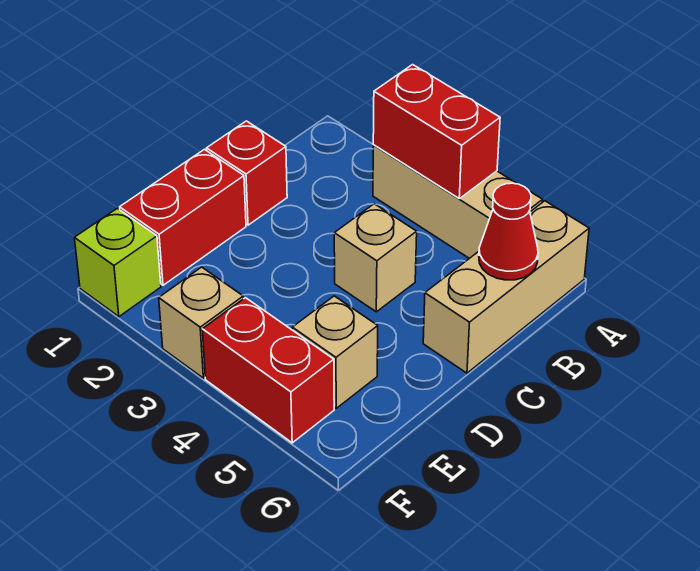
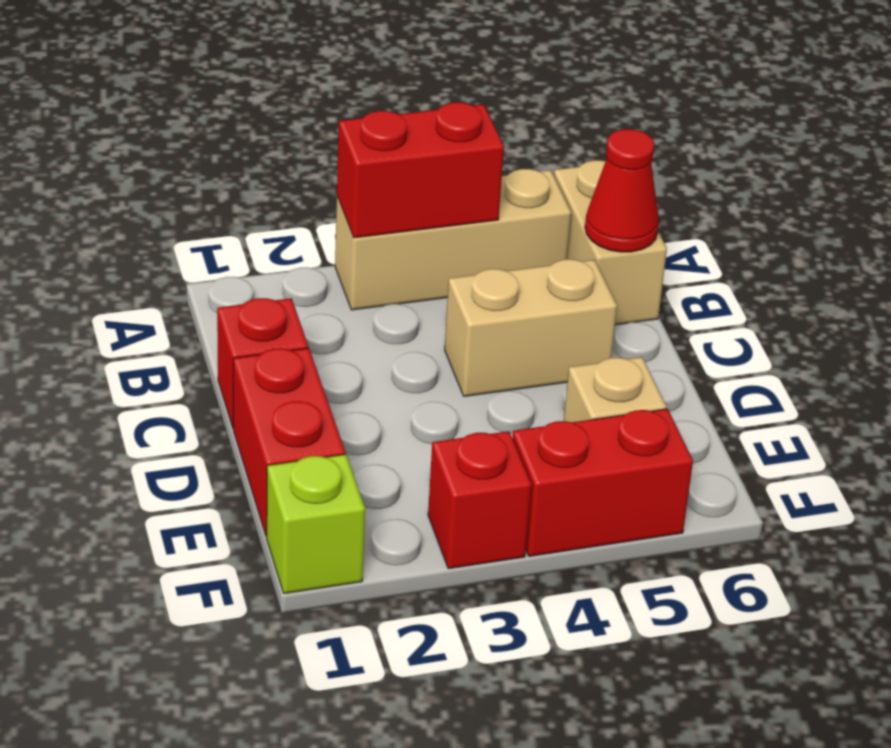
tan brick A6:C6 level 1 -> tan brick A6:B6 level 1
tan brick C4 level 1 -> tan brick C4:C5 level 1
tan brick F3 level 1 -> red brick F3 level 1

